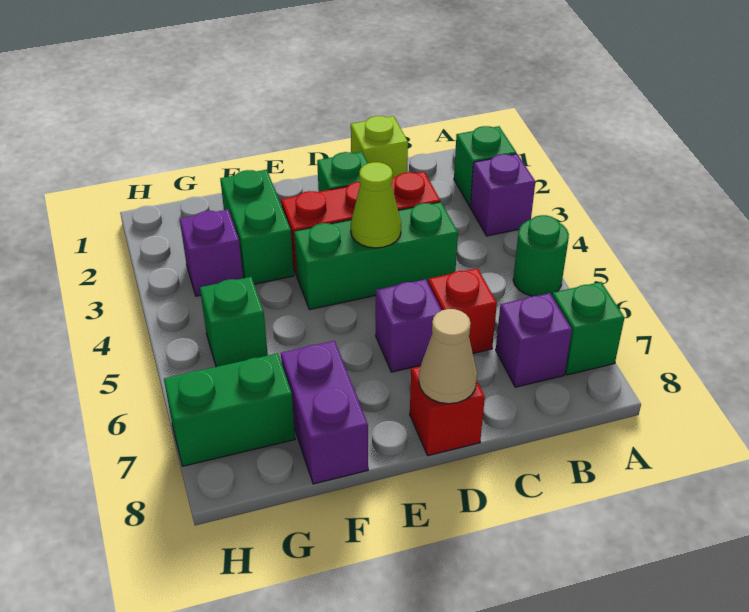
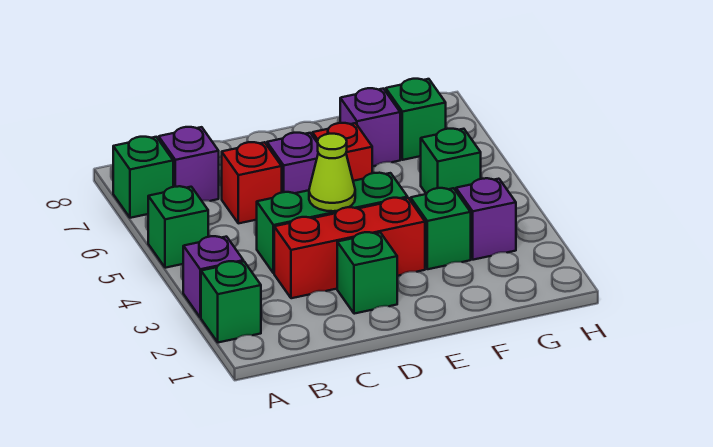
green round brick A5 level 1 -> green brick A5 level 1
lime brick C1 level 1 -> none
red brick D8 level 1 -> red brick E6 level 1
tan cone D8 level 2 -> none
green brick F2:F3 level 1 -> green brick F3 level 1
purple brick F7:F8 level 1 -> purple brick F7 level 1
green brick G7:H7 level 1 -> green brick G7 level 1

